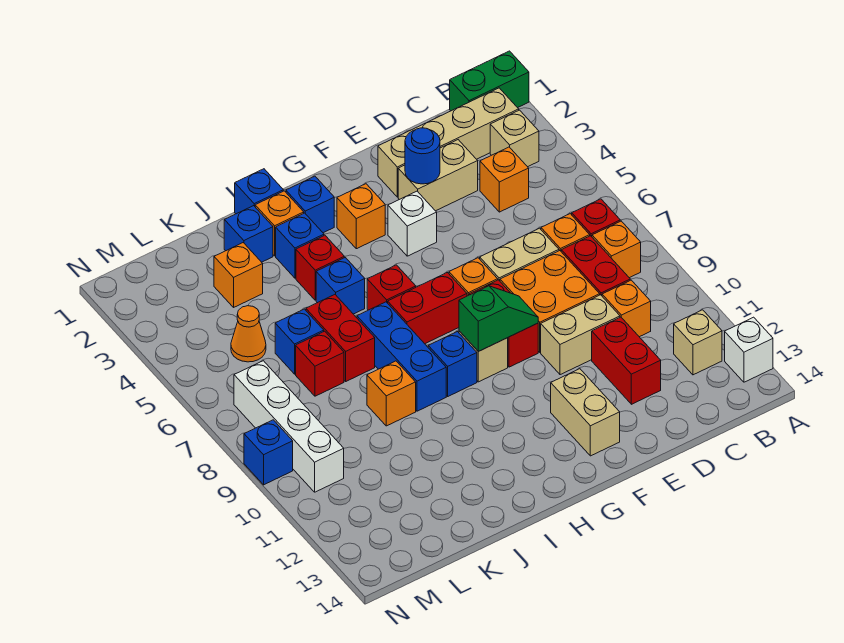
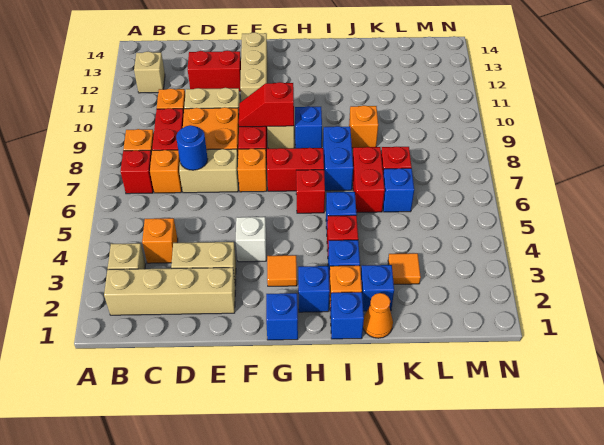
green brick A1:B1 level 1 -> none
white brick A13 level 1 -> none
red brick D11:D12 level 1 -> red brick D12:E12 level 1
blue round brick E3 level 2 -> blue round brick D7 level 2
green slope F9:G9 level 2 top G -> red slope F9:G9 level 2 top G
tan brick F12:F13 level 1 -> tan brick F11:F13 level 1
orange brick G3 level 1 -> orange tile G3 level 1
blue brick I7:I9 level 1 -> blue brick I7:I8 level 1
orange brick K3 level 1 -> orange tile K3 level 1
orange cone L5 level 1 -> orange cone J1 level 1
white brick M7:M10 level 1 -> none
blue brick N9 level 1 -> blue brick G1 level 1

